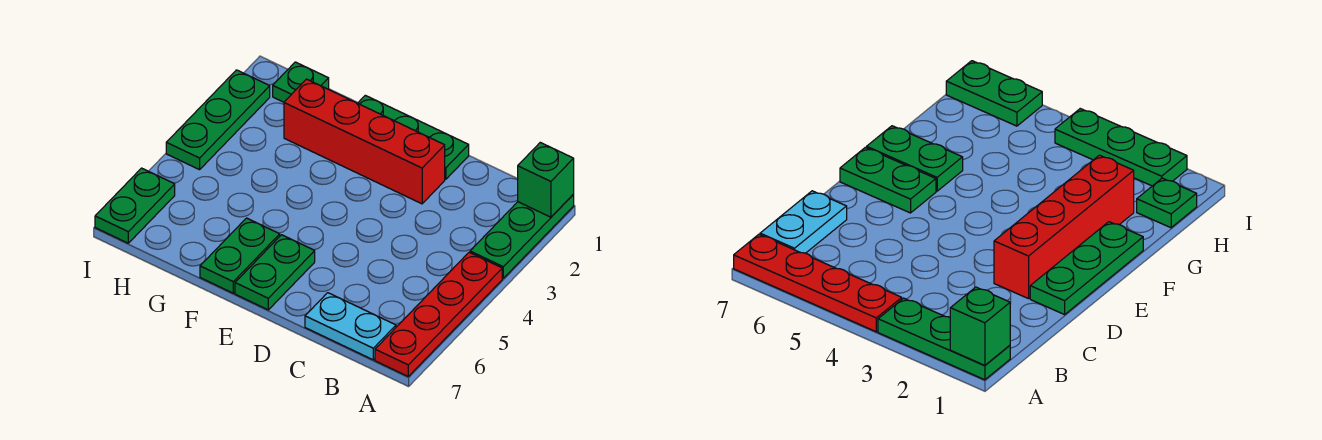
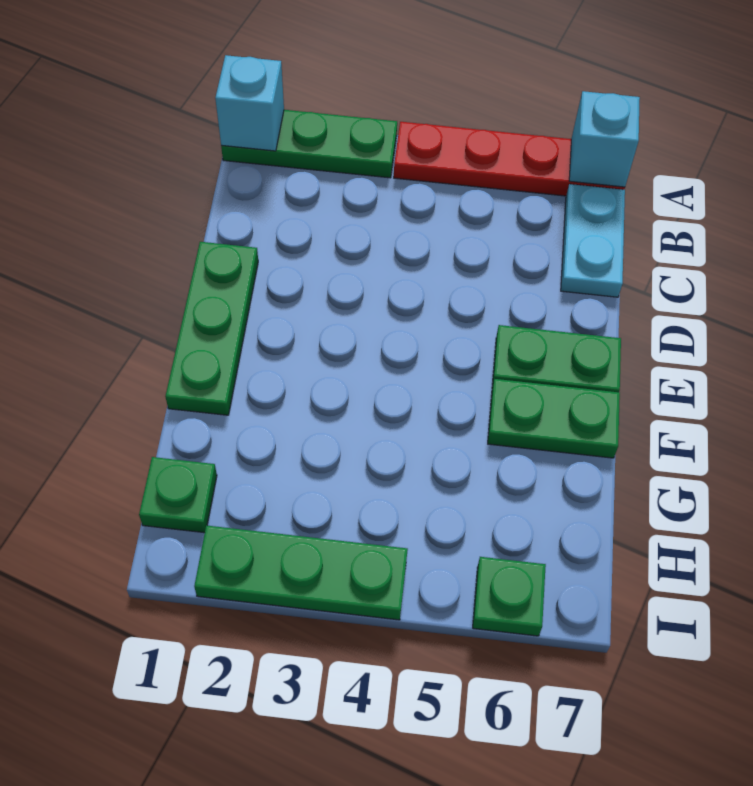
green brick A1 level 2 -> cyan brick A1 level 2
none -> cyan brick A7 level 2
red brick D2:G2 level 1 -> none
green plate I6:I7 level 1 -> green plate I6 level 1

